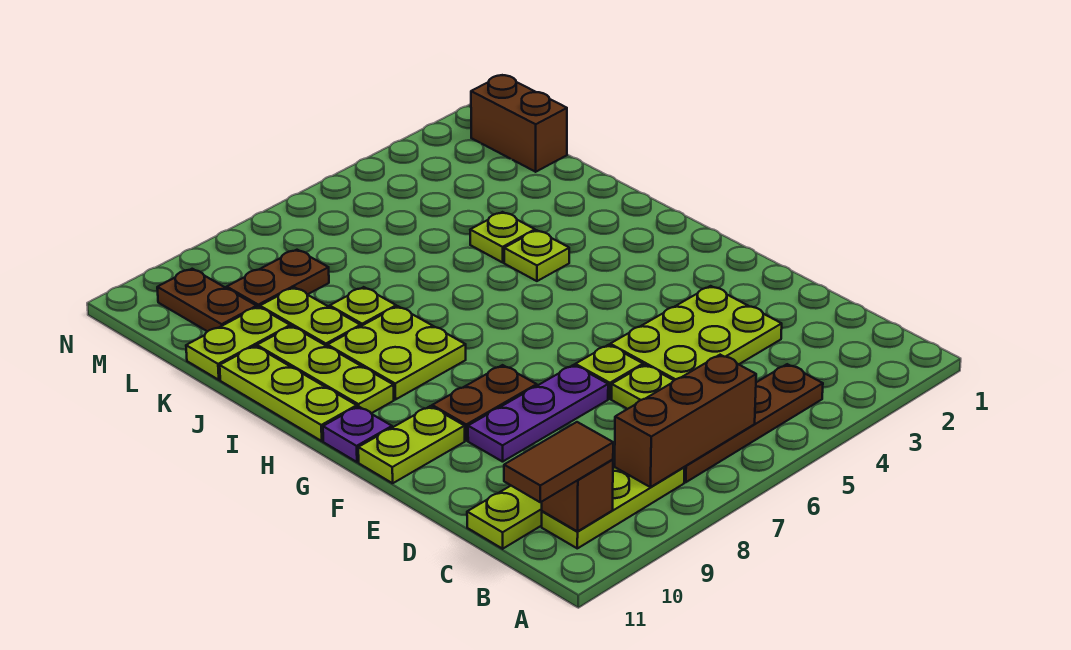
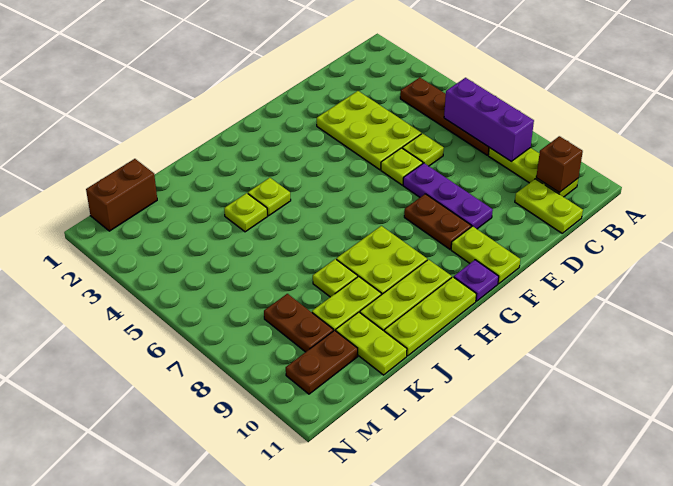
brown brick B6:B8 level 2 -> purple brick B6:B8 level 2
brown tile B10:B11 level 3 -> none

